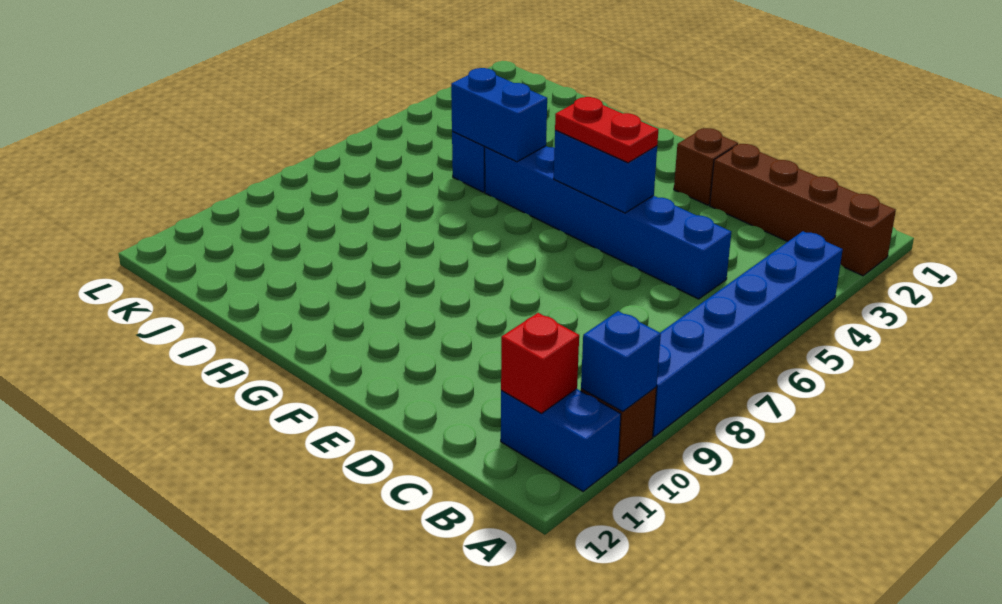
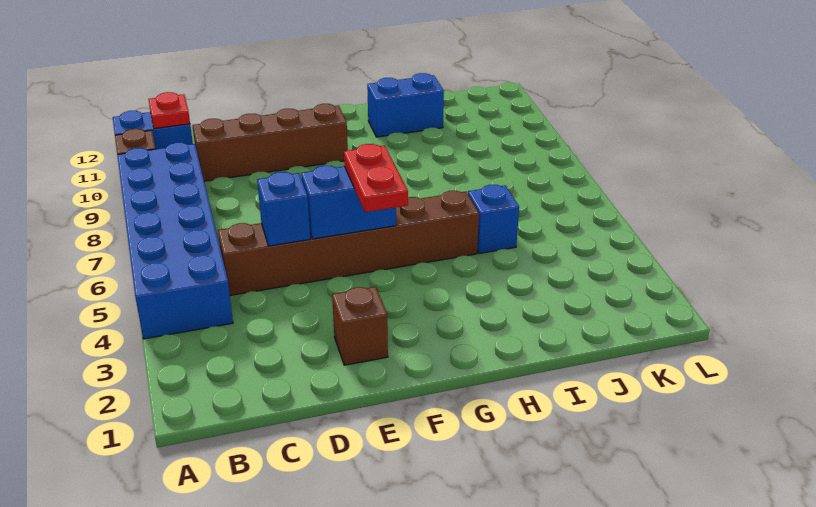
brown brick A2:D2 level 1 -> brown brick C10:F10 level 1
blue brick A4:A9 level 1 -> blue brick A4:B9 level 1
blue brick A10 level 2 -> blue brick D5 level 2
red brick B11 level 2 -> red plate B11 level 2
blue brick C5:H5 level 1 -> brown brick C5:H5 level 1
red plate E5:F5 level 3 -> red plate F4:F5 level 3
blue brick H5:I5 level 2 -> blue brick H11:I11 level 1

